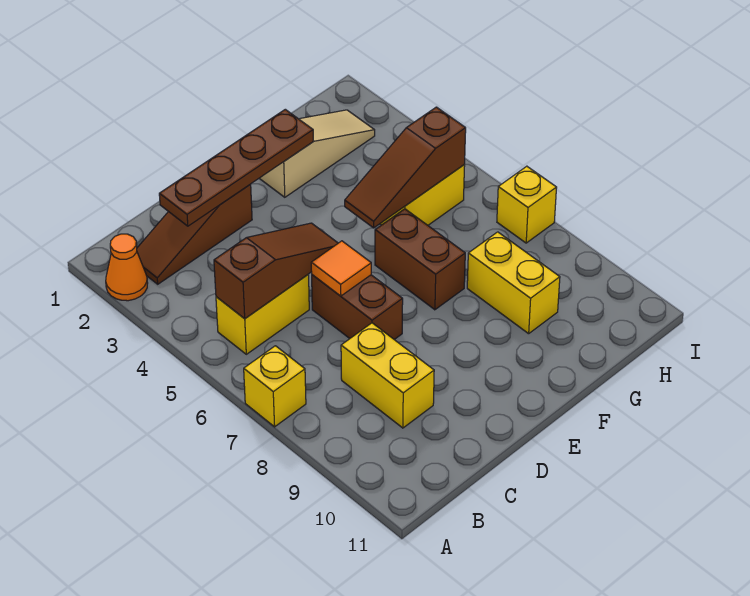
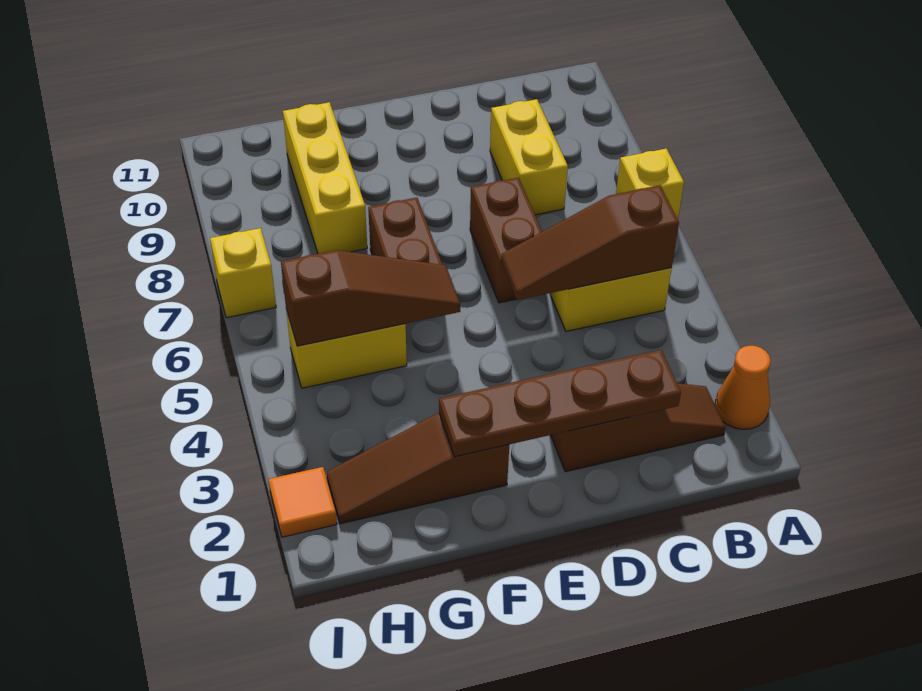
orange tile D6 level 2 -> orange tile I2 level 1
tan slope F2:H2 level 1 top F -> brown slope F2:H2 level 1 top F
yellow brick G8:G9 level 1 -> yellow brick G8:G10 level 1

